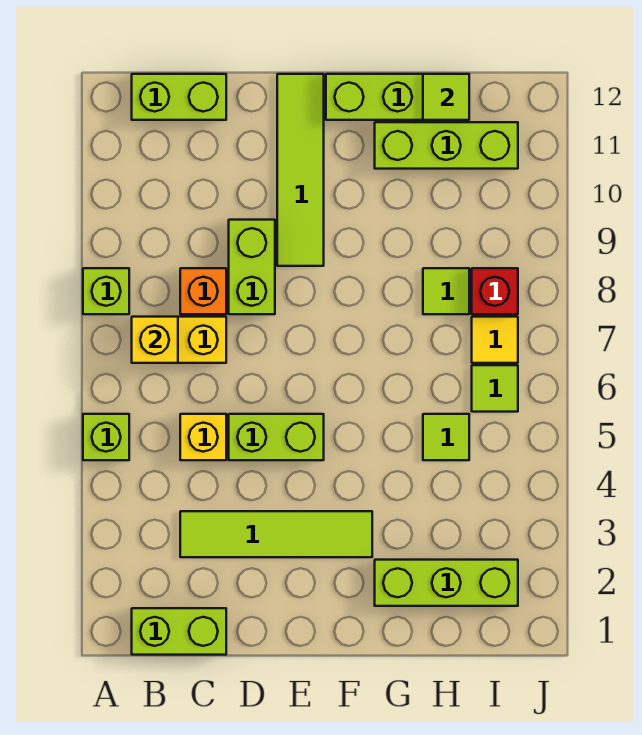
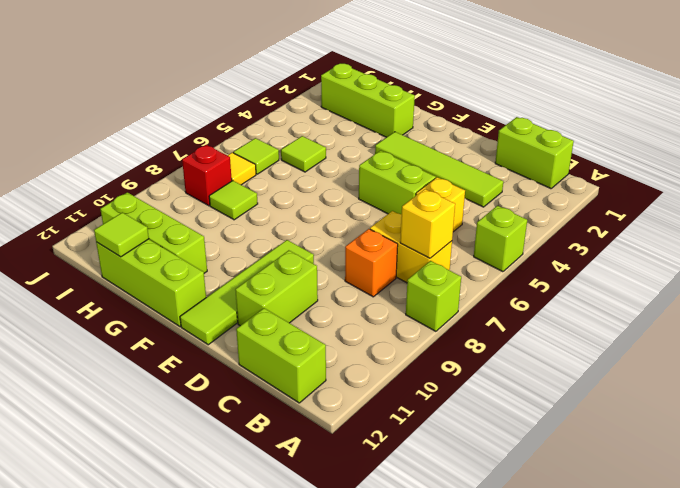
lime brick D8:D9 level 1 -> lime brick D10:D11 level 1

